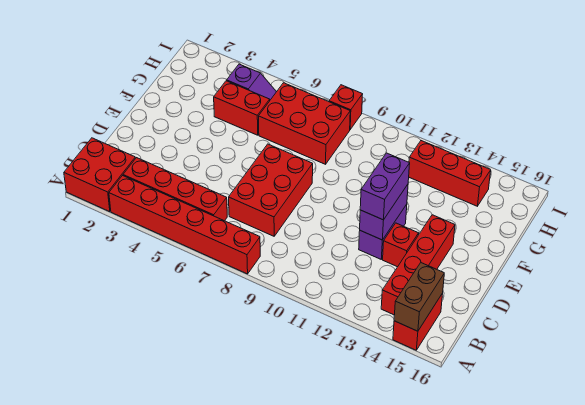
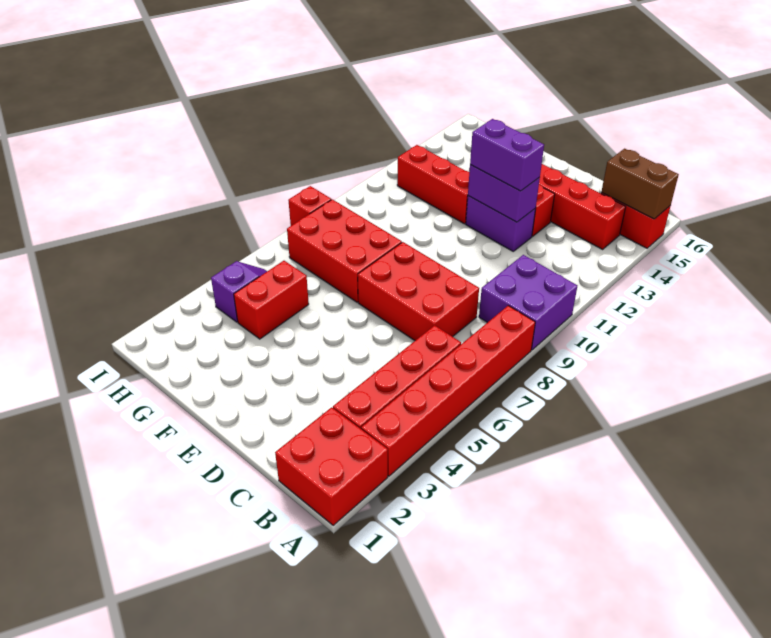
none -> purple brick A9:B10 level 1
red brick G6:H8 level 1 -> red brick F7:H8 level 1
red brick H12:H14 level 1 -> red brick F12:H12 level 1

